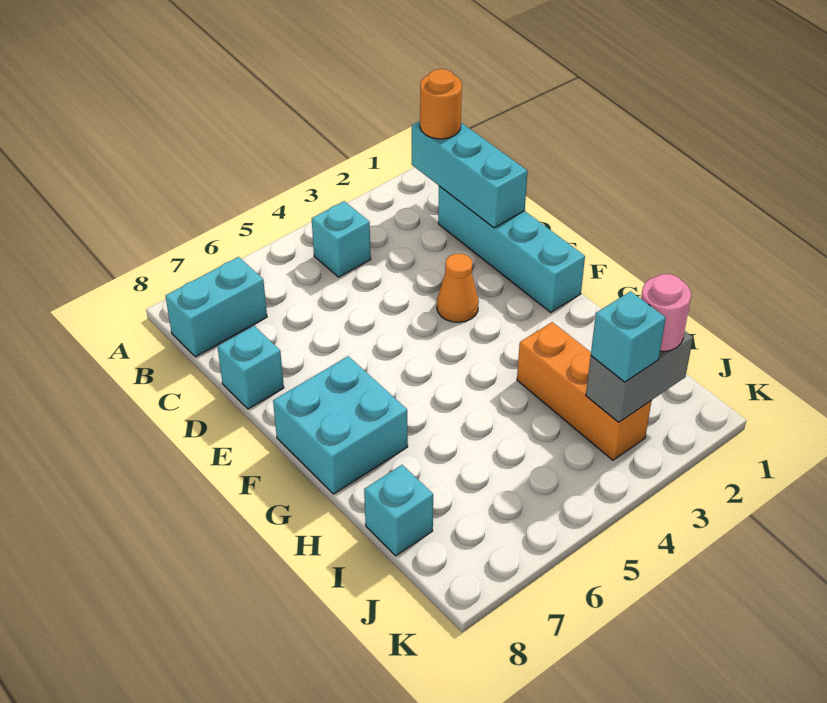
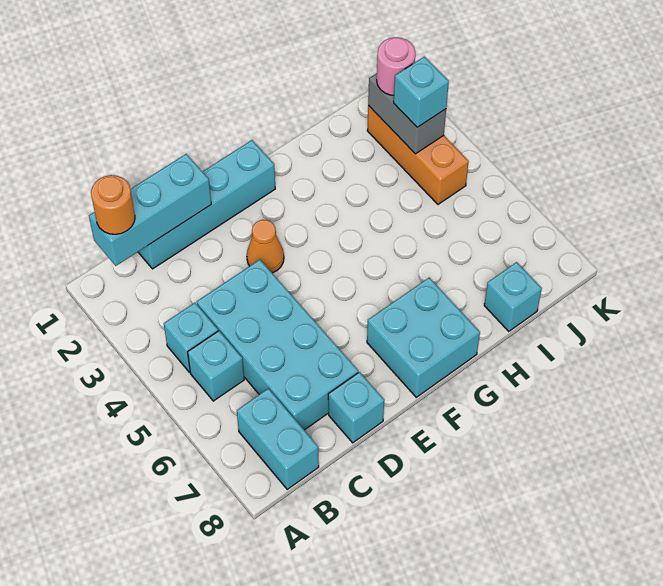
none -> cyan brick B5 level 1
none -> cyan brick C4:D7 level 1
orange brick H3:J3 level 1 -> orange brick J2:J4 level 1

